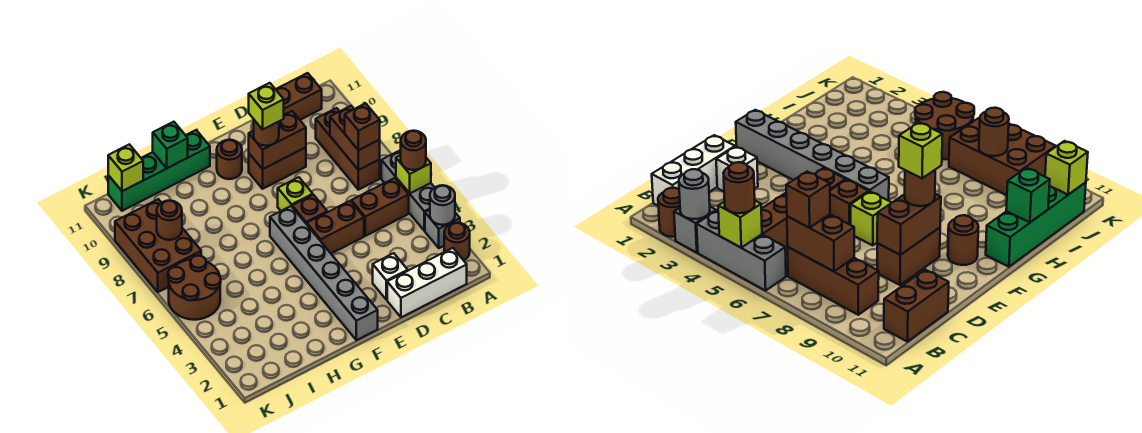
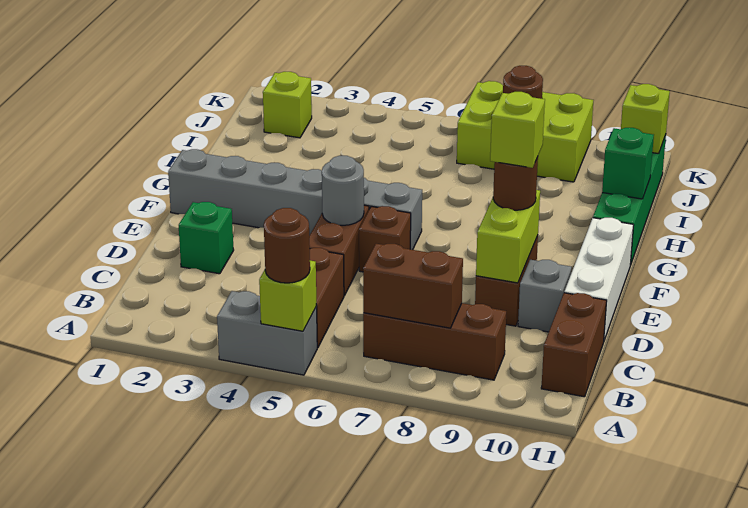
brown round brick A2 level 1 -> none
grey brick A3 level 1 -> grey brick D10 level 1
grey round brick A3 level 2 -> grey round brick E5 level 2
grey brick A4:A6 level 1 -> grey brick A4:A5 level 1
white brick B1:D1 level 1 -> white brick D11:F11 level 1
brown brick B7 level 3 -> none
white brick D2 level 1 -> green brick D2 level 1
brown brick D9:E9 level 2 -> lime brick D9:E9 level 2
lime brick E7 level 1 -> lime brick J2 level 1
brown round brick F10 level 1 -> none
brown round brick J5:K6 level 1 -> none
brown brick J7:K9 level 1 -> lime brick J7:K9 level 1

